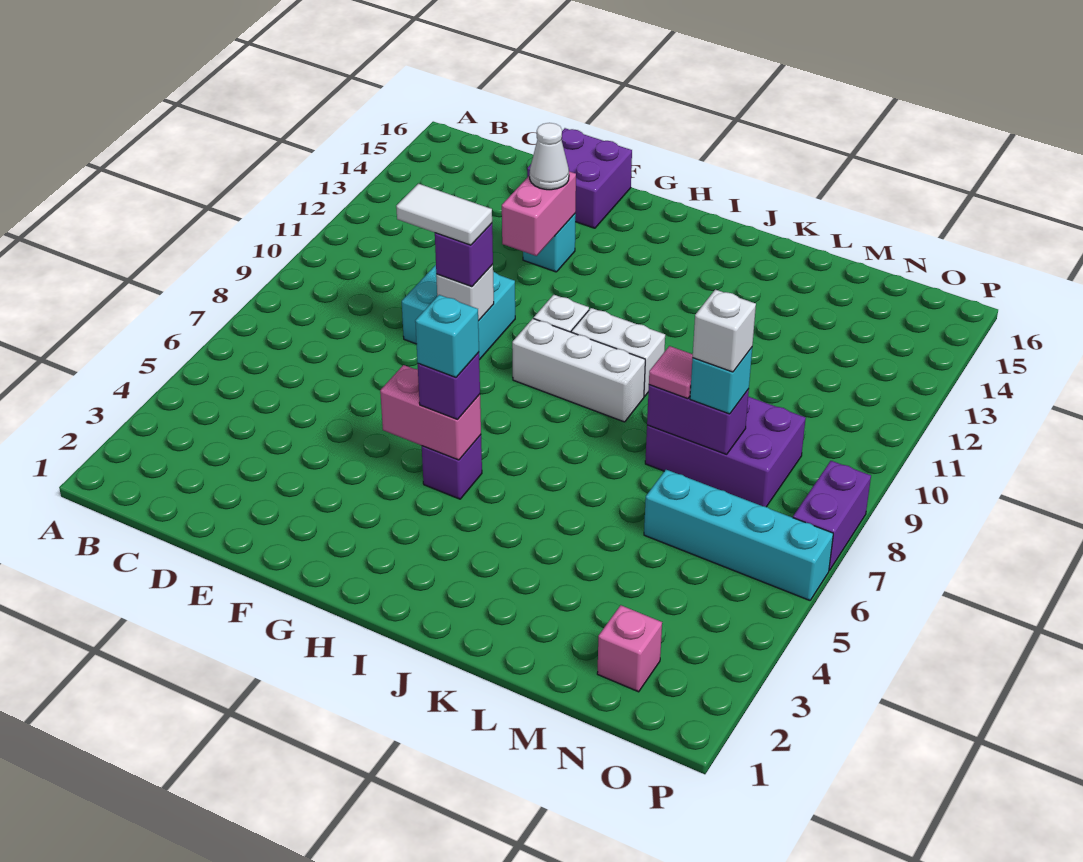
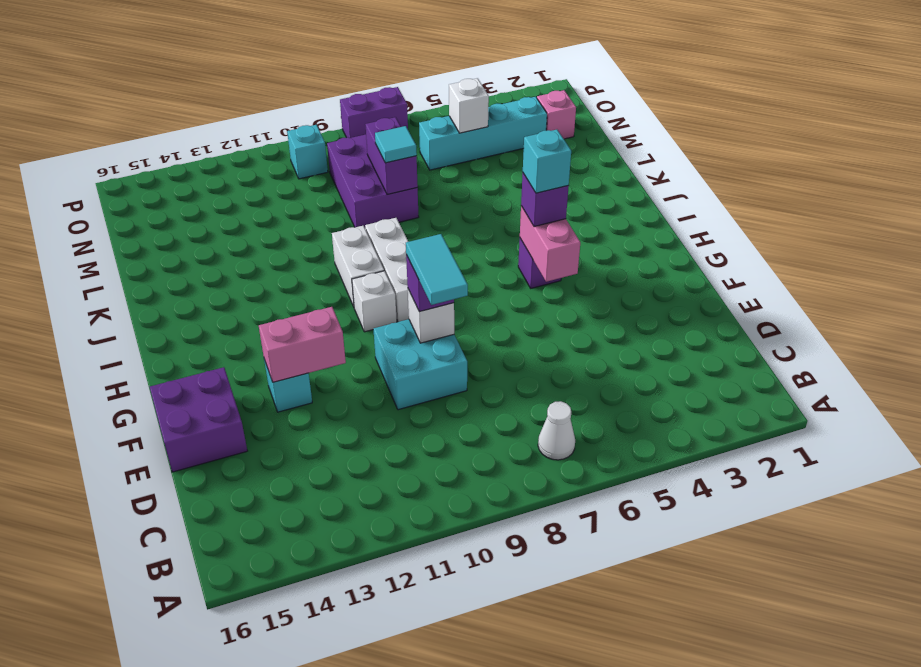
white tile E9:F9 level 4 -> cyan tile E9:F9 level 4
white cone F13 level 3 -> white cone B7 level 1
pink tile L8 level 3 -> cyan tile L8 level 3
cyan brick M6:P6 level 1 -> cyan brick N3:N6 level 1
cyan brick M8 level 3 -> cyan brick O10 level 1
white brick M8 level 4 -> white brick N5 level 2

